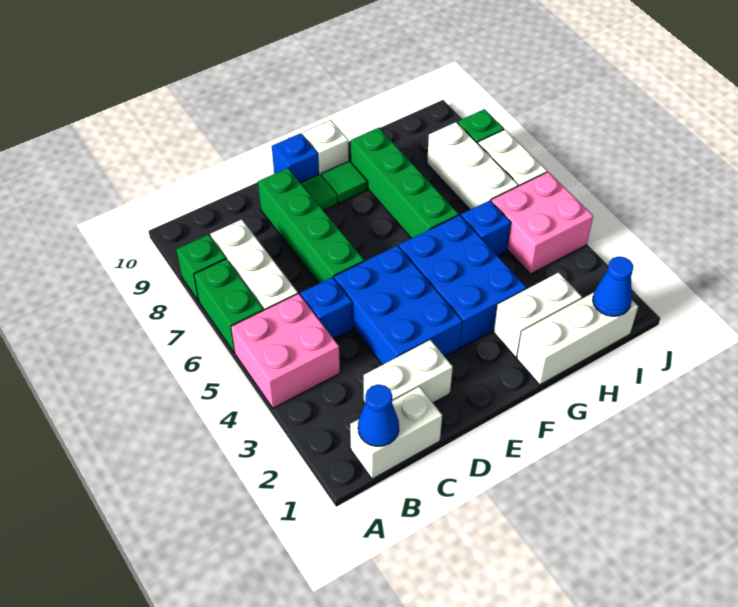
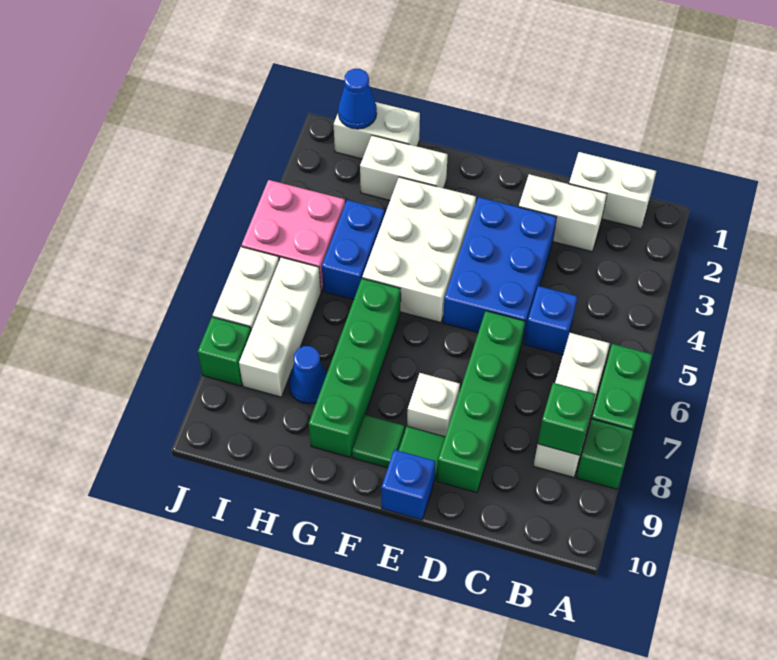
pink brick A4:B5 level 1 -> none
blue cone B1 level 2 -> blue cone H8 level 1
none -> green brick B8 level 2
blue brick F3:G5 level 1 -> white brick F3:G5 level 1
white brick F10 level 1 -> white brick E8 level 1
white brick G1:I1 level 1 -> white brick H1:I1 level 1
blue brick H5 level 1 -> blue brick H4:H5 level 1

